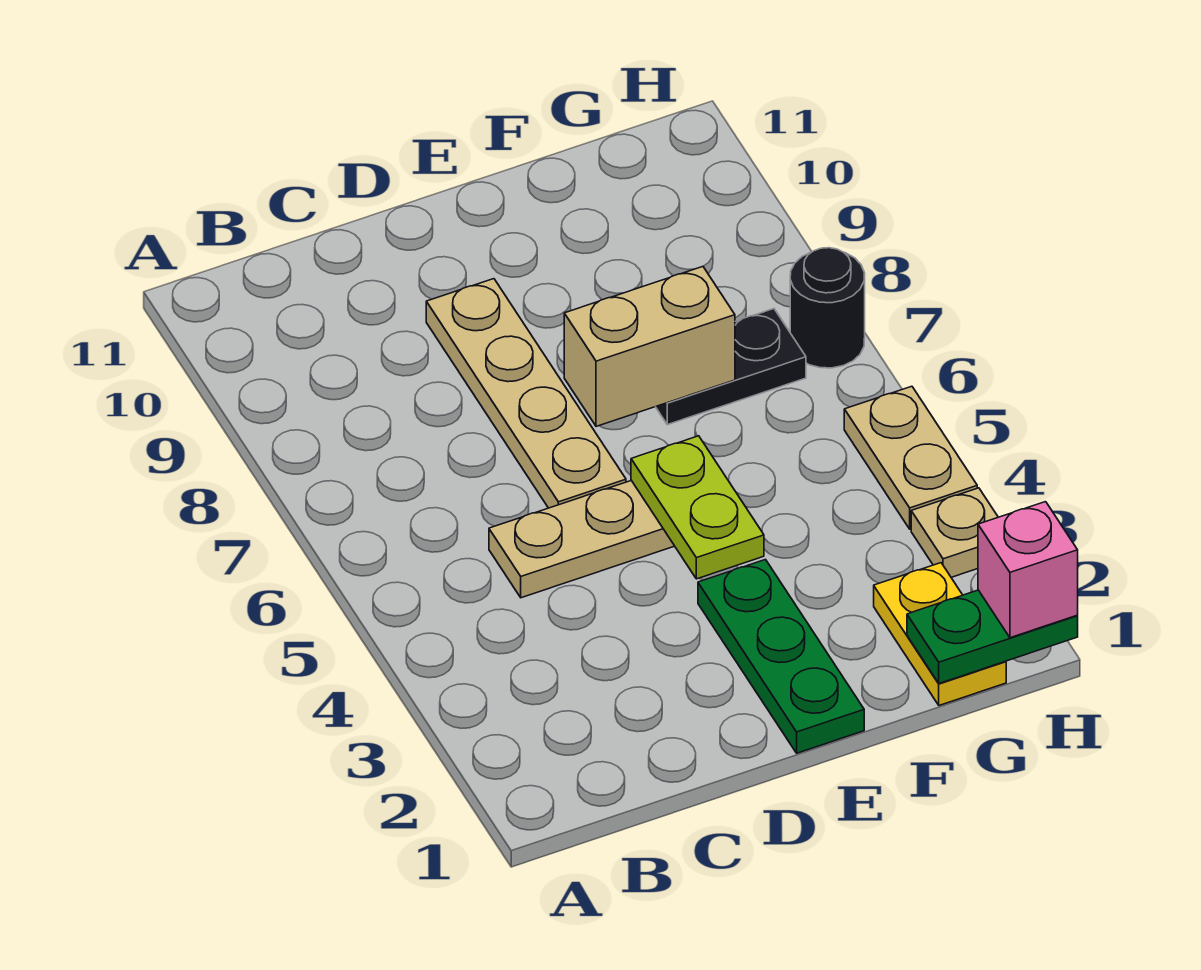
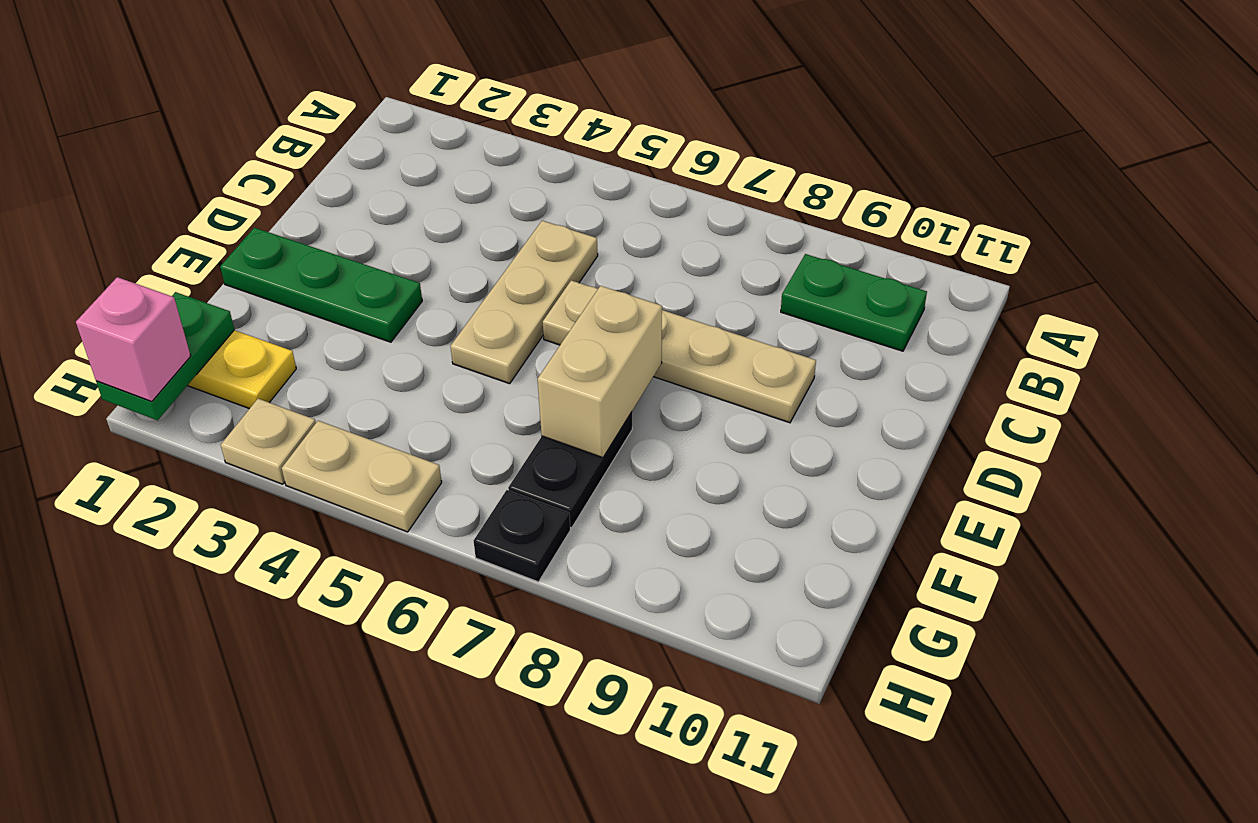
none -> green plate B9:B10 level 1
lime plate E4:E5 level 2 -> none
black round brick H7 level 1 -> black plate H7 level 1

